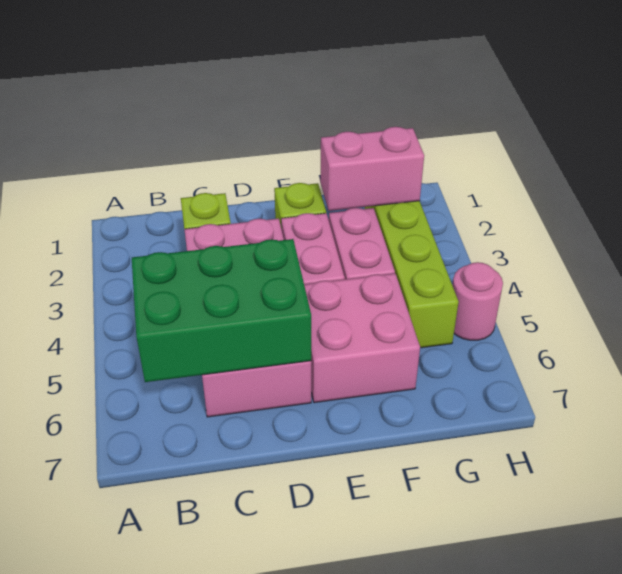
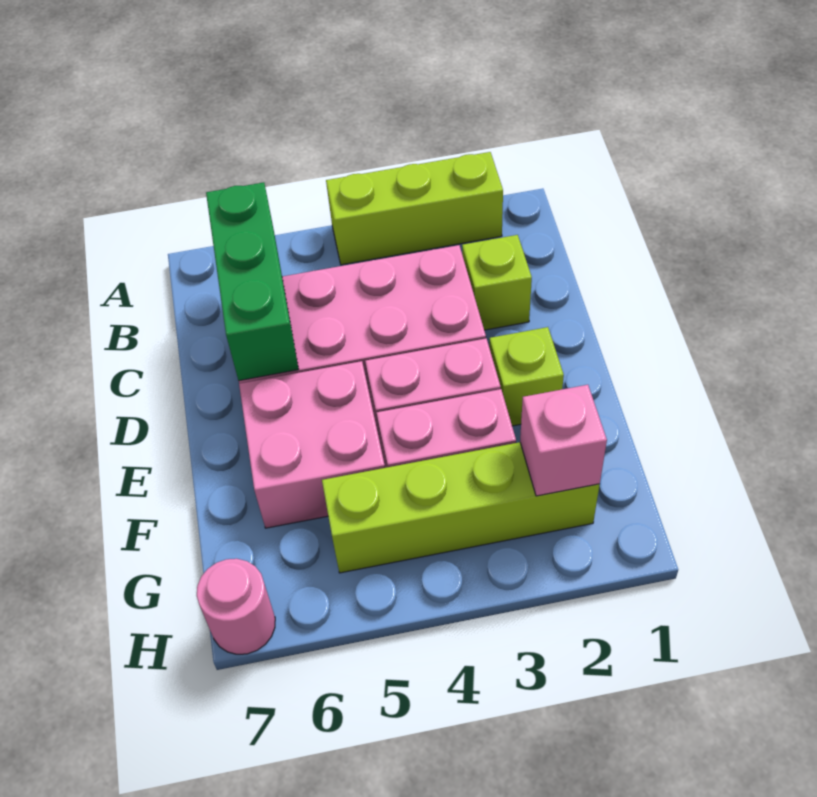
none -> lime brick A2:A4 level 1
green brick B5:D6 level 2 -> green brick B6:D6 level 2
pink brick F2:G2 level 2 -> pink brick G2 level 2
pink round brick H5 level 1 -> pink round brick H7 level 1

